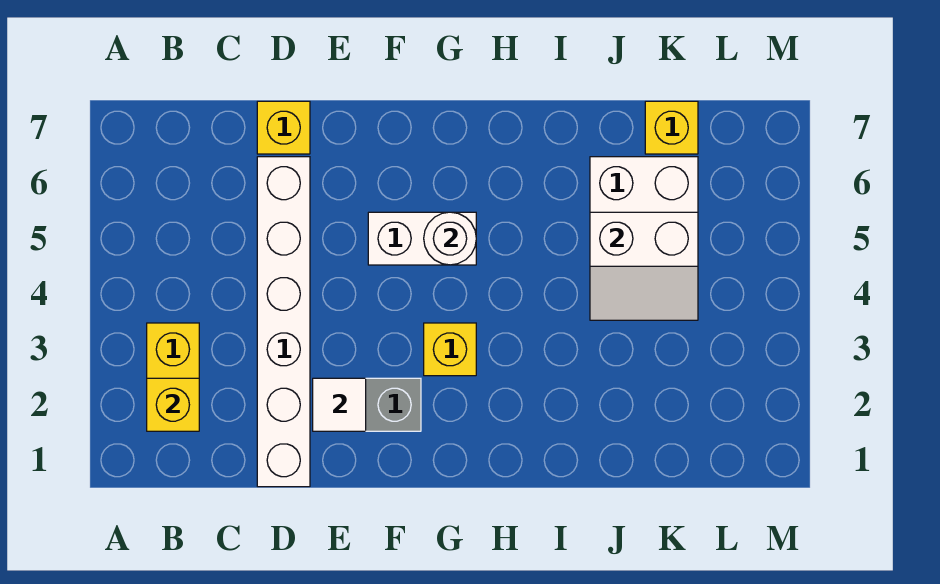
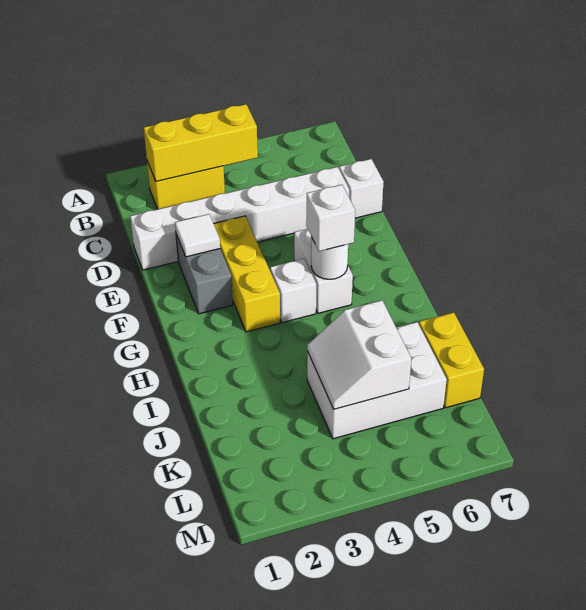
yellow brick B2 level 2 -> yellow brick B2:B4 level 2
yellow brick D7 level 1 -> white brick D7 level 1
yellow brick G3 level 1 -> yellow brick E3:G3 level 1
none -> white brick G4 level 1
none -> white brick G5 level 3
yellow brick K7 level 1 -> yellow brick J7:K7 level 1

